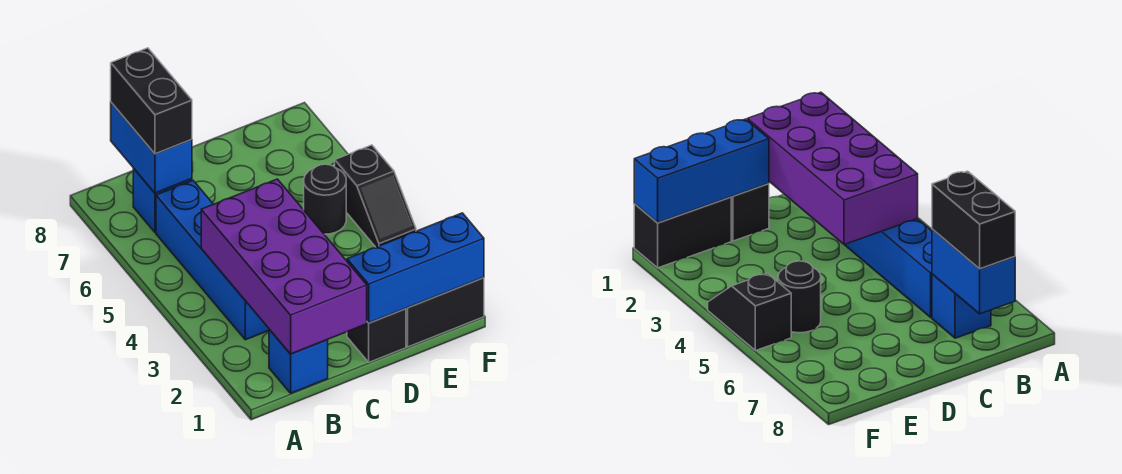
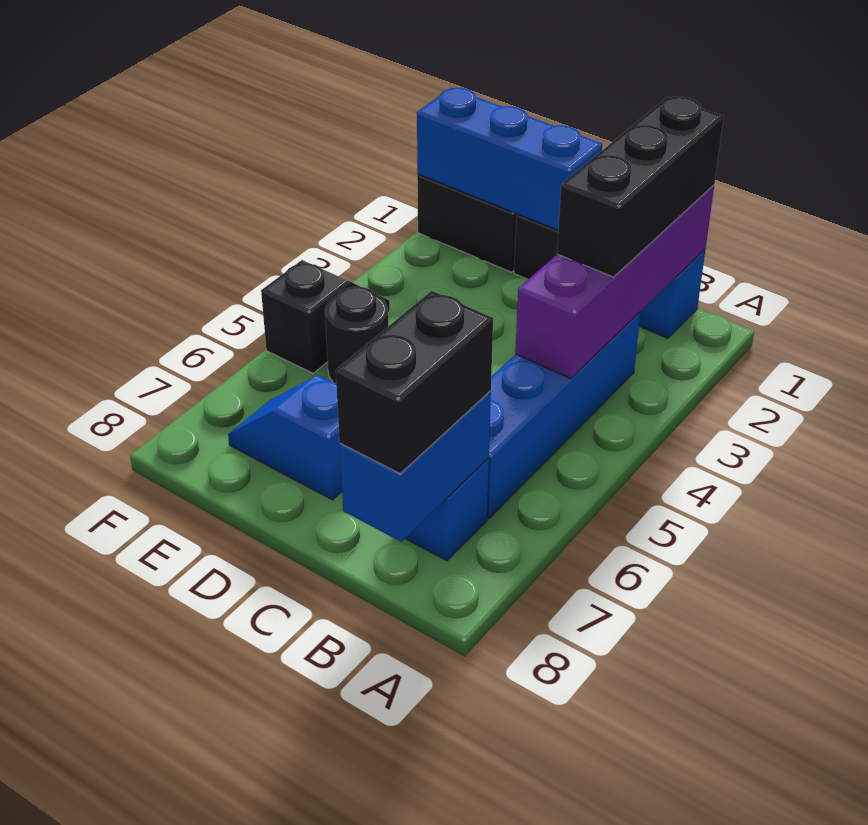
purple brick B1:C4 level 2 -> purple brick B1:B4 level 2
none -> black brick B1:B3 level 3
none -> blue slope D7:E7 level 1 top D

